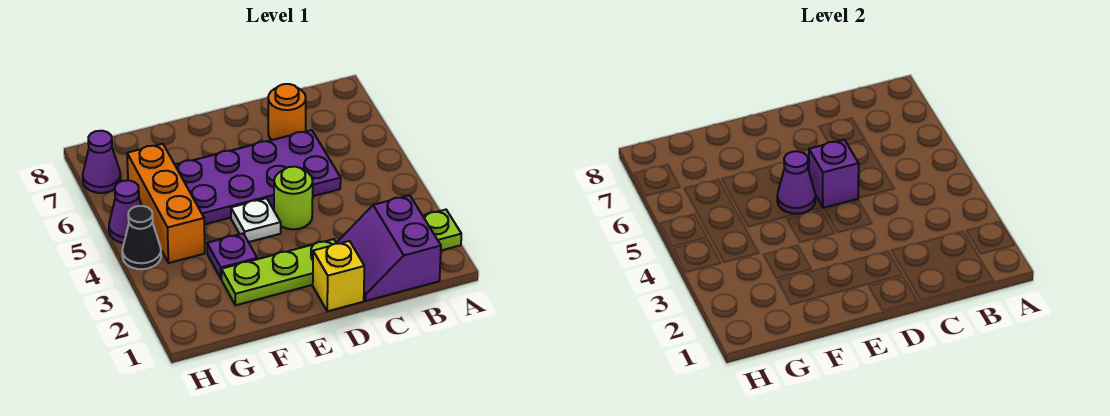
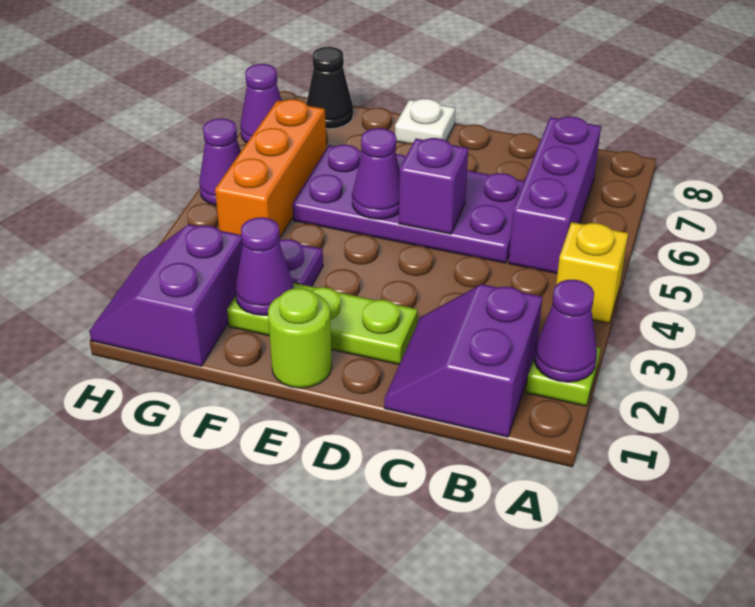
none -> purple cone A2 level 2
none -> purple brick B5:B7 level 1
orange round brick C7 level 1 -> none
yellow brick D1 level 1 -> yellow brick A4 level 1
lime round brick D4 level 1 -> lime round brick E1 level 1
white plate E4 level 1 -> white plate E8 level 1
none -> purple cone F2 level 2
none -> purple slope G1:H2 level 1 top G
black cone H4 level 1 -> black cone G8 level 1

